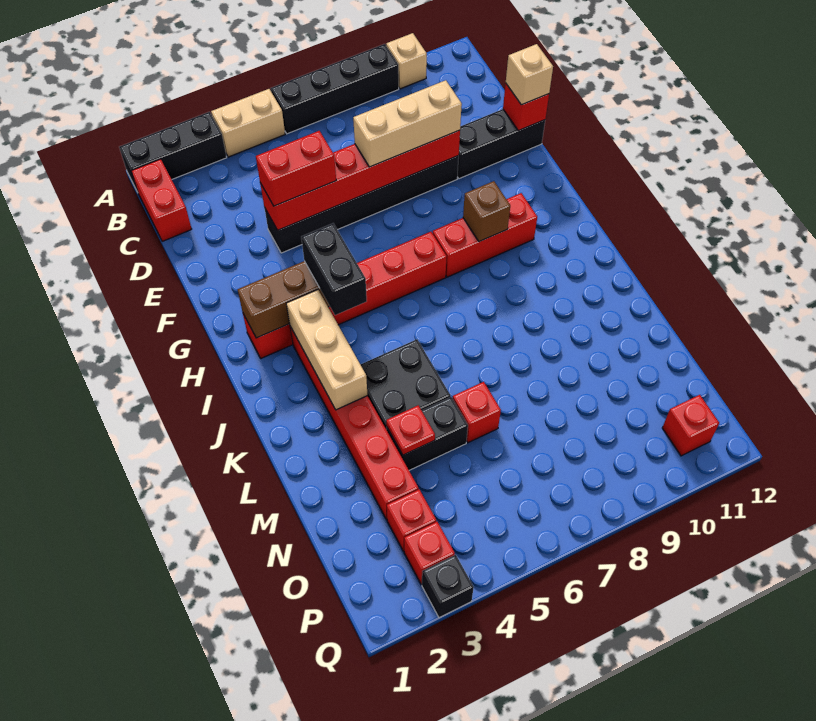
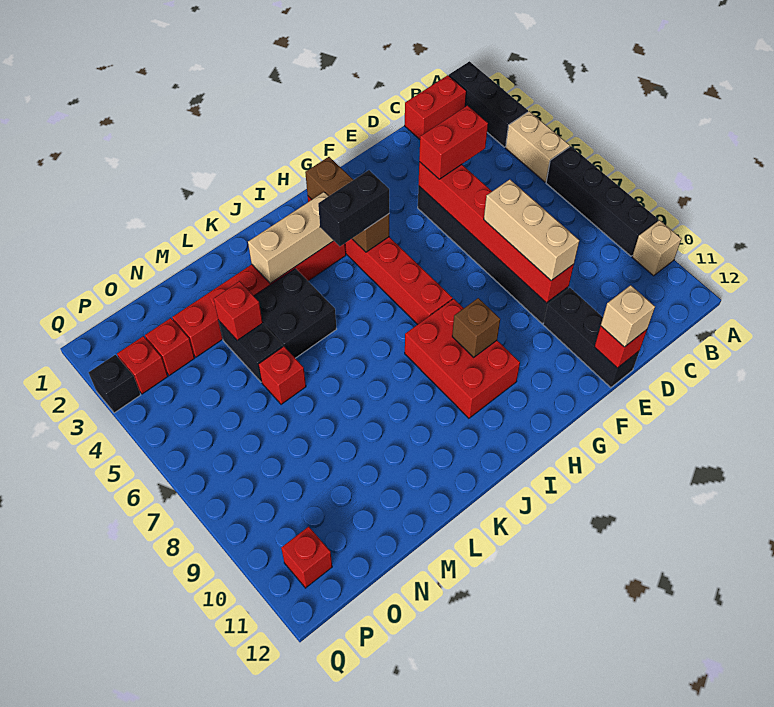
red brick E4:E5 level 3 -> red brick D4:E4 level 3
red brick H8:H10 level 1 -> red brick H8:I10 level 1
red plate M4 level 2 -> red brick M4 level 2

